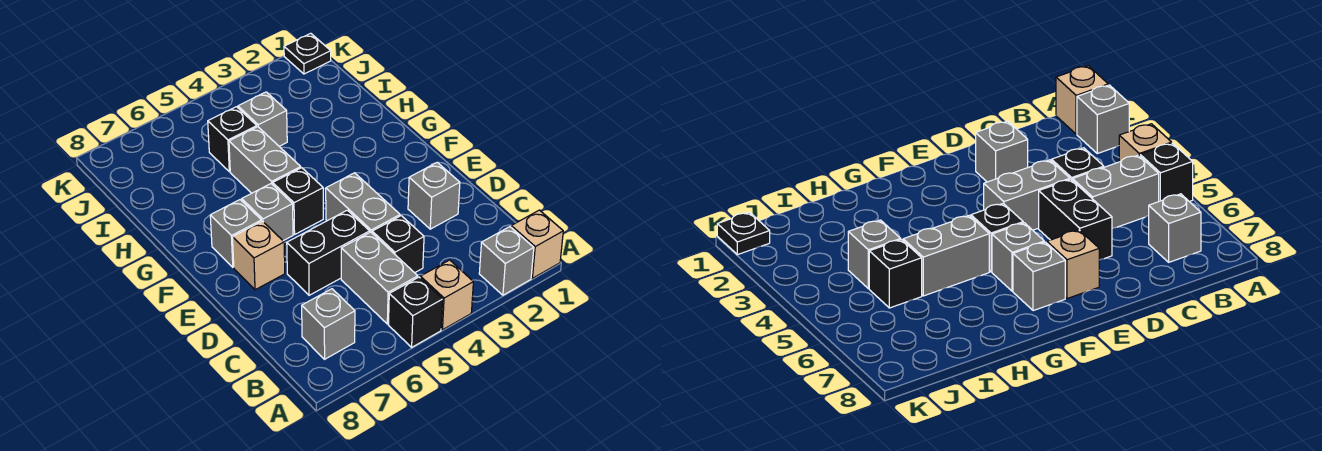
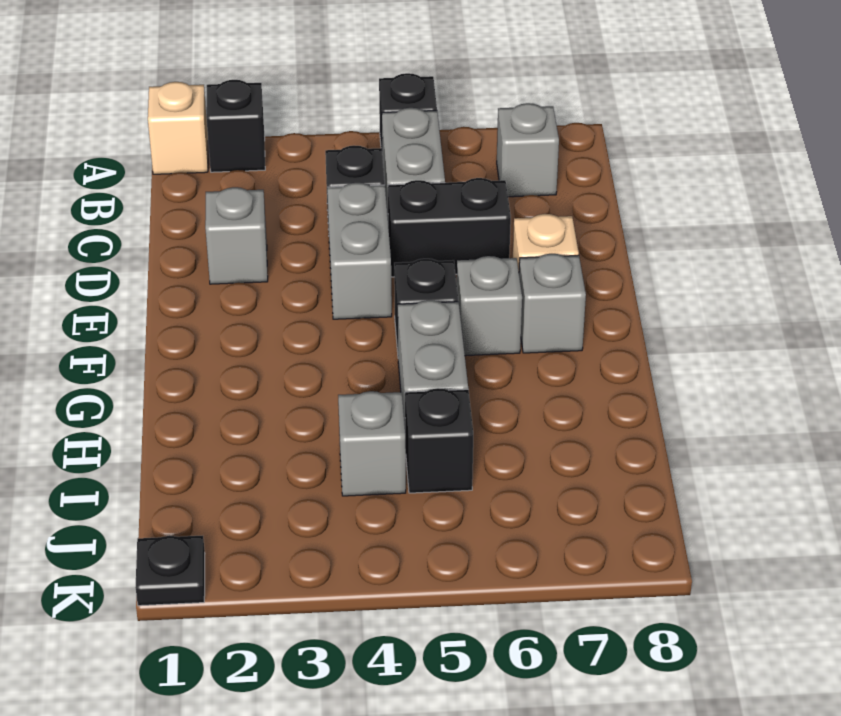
grey brick A2 level 1 -> black brick A2 level 1
tan brick A4 level 1 -> none

